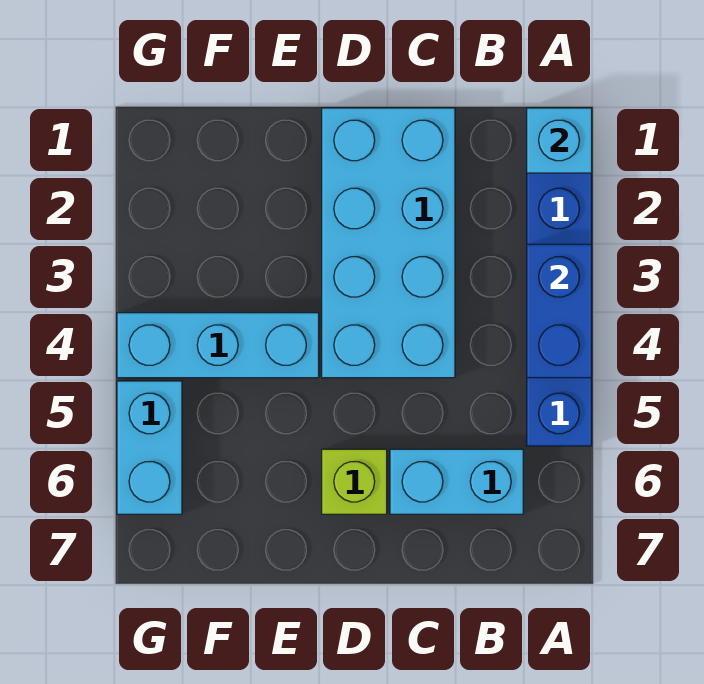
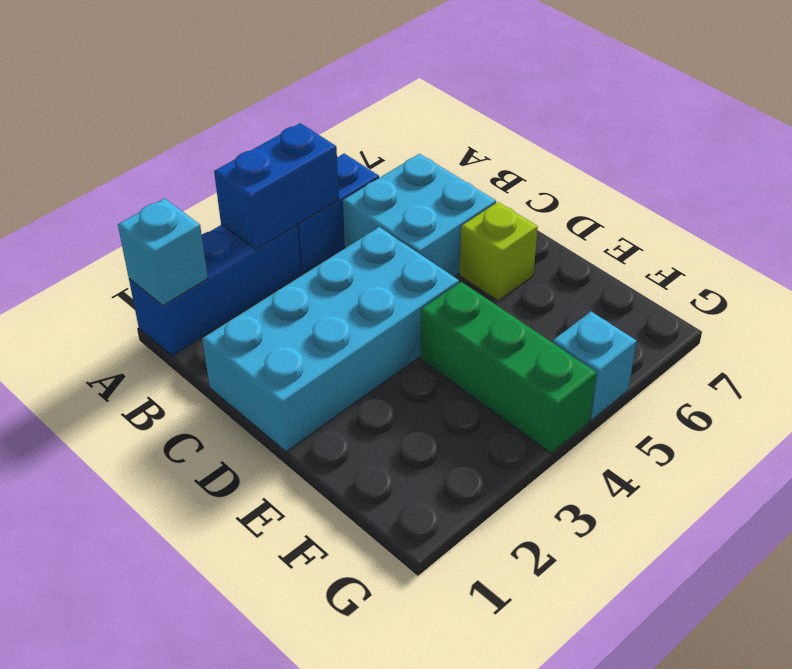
cyan brick B6:C6 level 1 -> cyan brick B5:C6 level 1
cyan brick E4:G4 level 1 -> green brick E4:G4 level 1
cyan brick G5:G6 level 1 -> cyan brick G5 level 1

